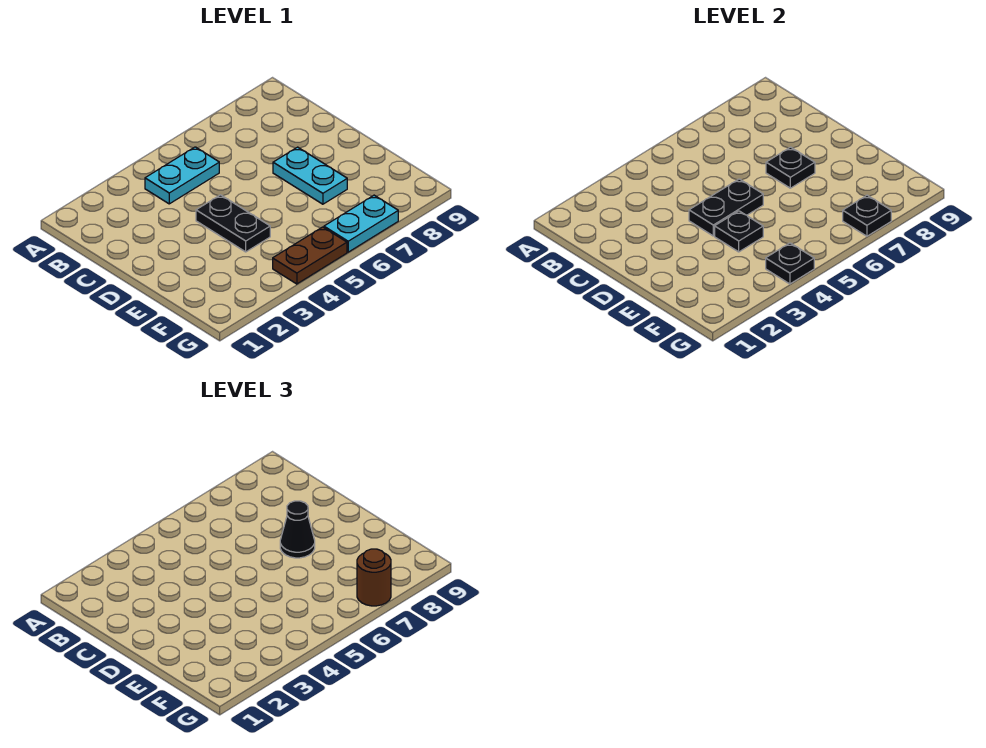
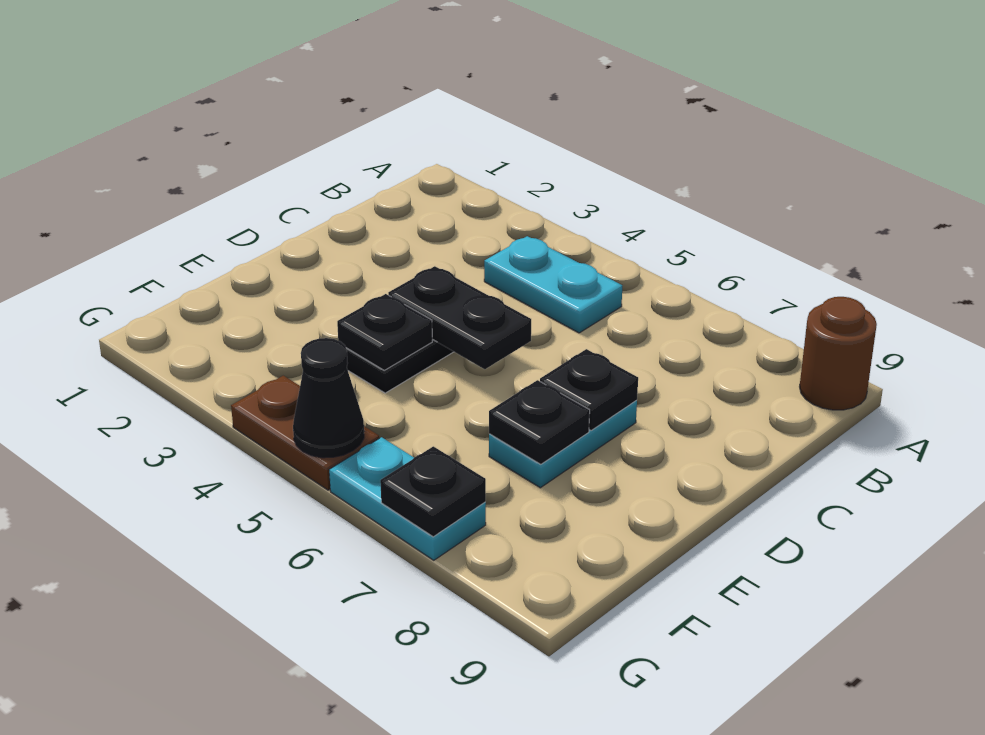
black cone D7 level 3 -> black cone G5 level 2
black plate G4 level 2 -> black plate E7 level 2
brown round brick G7 level 3 -> brown round brick A9 level 1

